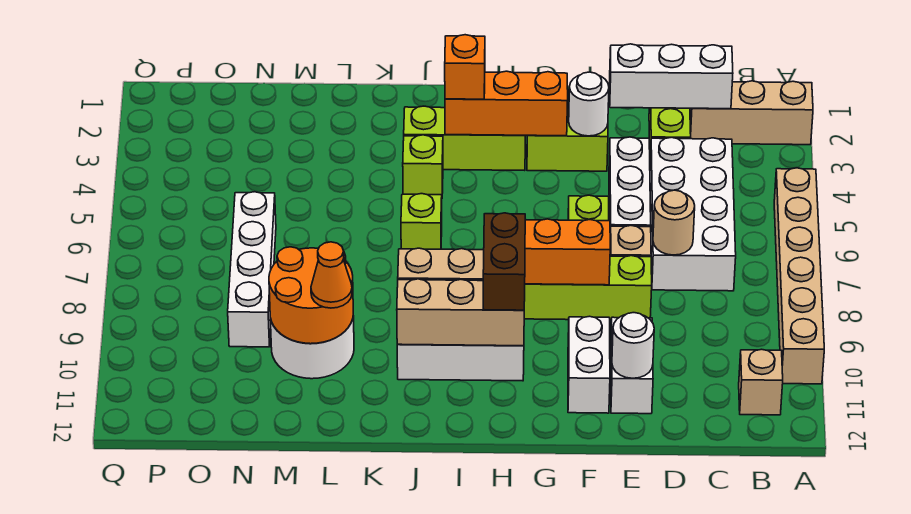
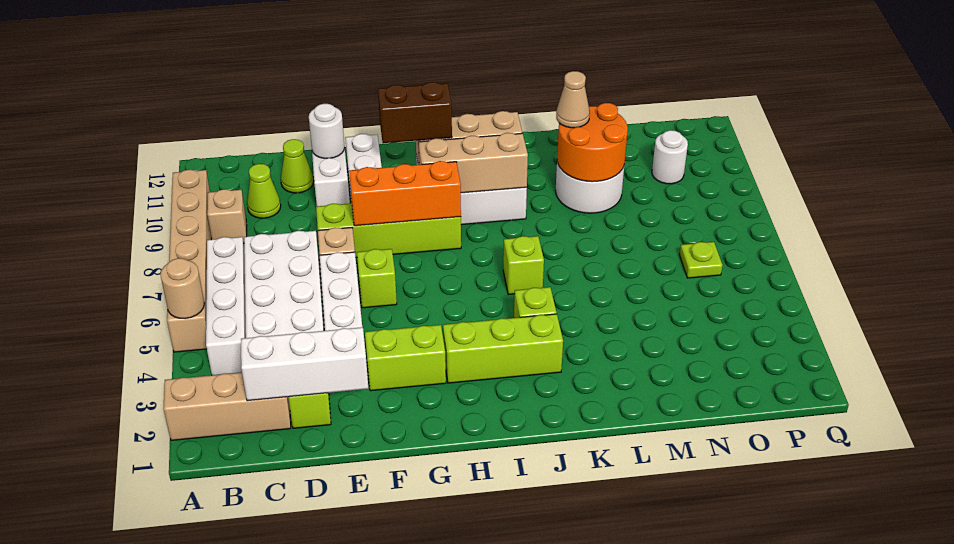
tan brick B11 level 1 -> tan brick B9 level 1
none -> lime cone C10 level 1
tan round brick D7 level 2 -> tan round brick A5 level 2
none -> lime cone D11 level 1
white round brick F3 level 2 -> white round brick O10 level 1
orange brick G3:I3 level 2 -> none
brown brick H9:H10 level 3 -> brown brick G10:H10 level 3
orange brick I3 level 3 -> none
orange cone L10 level 3 -> tan cone L10 level 3
white brick N6:N9 level 1 -> white brick B4:B7 level 1
none -> lime plate O6 level 1

